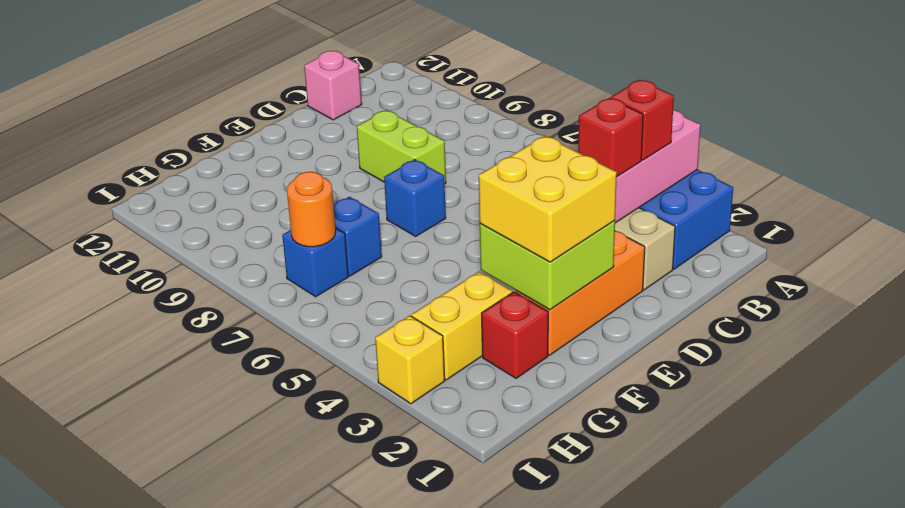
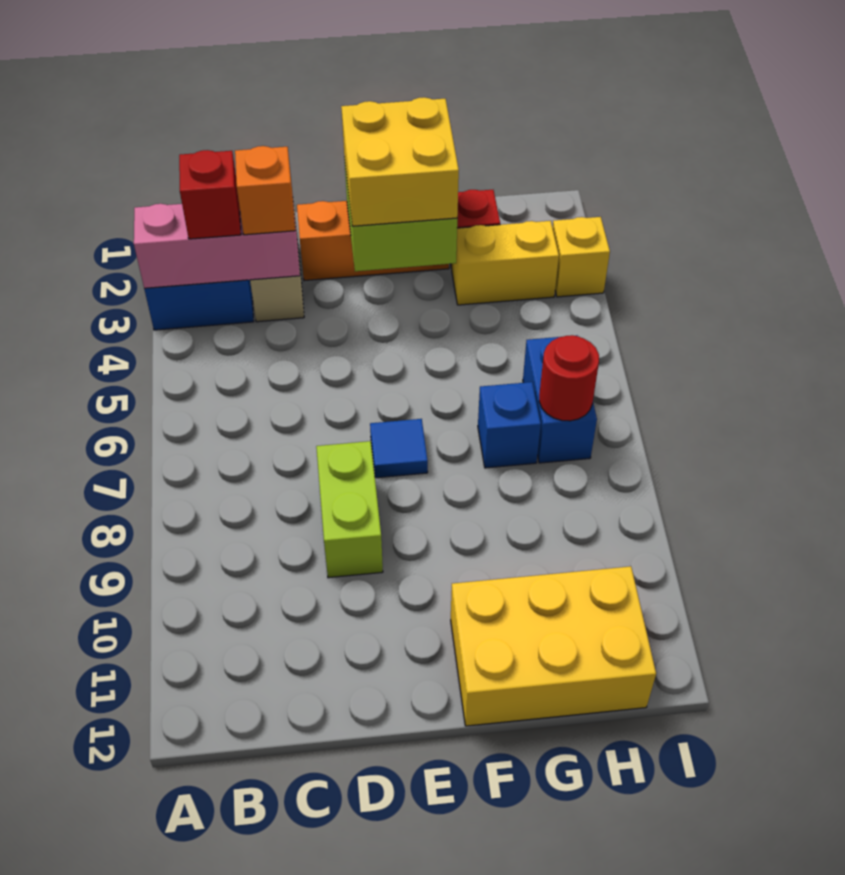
red brick C3 level 3 -> orange brick C3 level 3
pink brick C12 level 1 -> none
blue brick E7 level 1 -> blue tile E7 level 1
none -> yellow brick F11:H12 level 1
blue brick H7 level 1 -> blue brick H6:H7 level 1
orange round brick H7 level 2 -> red round brick H7 level 2

